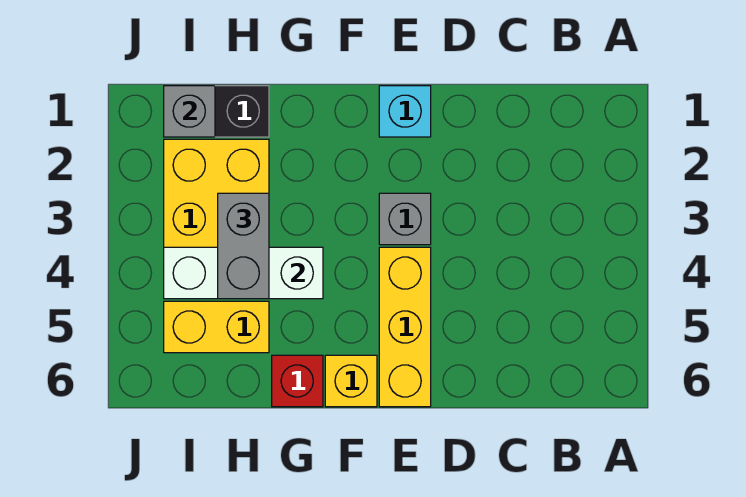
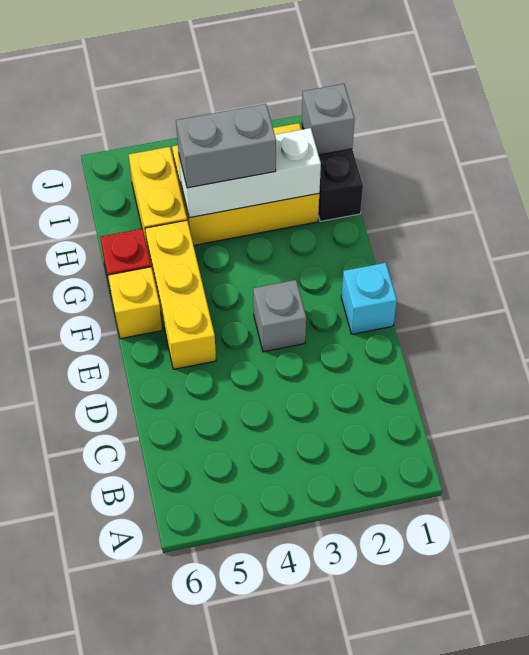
yellow brick E4:E6 level 1 -> yellow brick E5:G5 level 1
white brick G4:I4 level 2 -> white brick H2:H4 level 2

